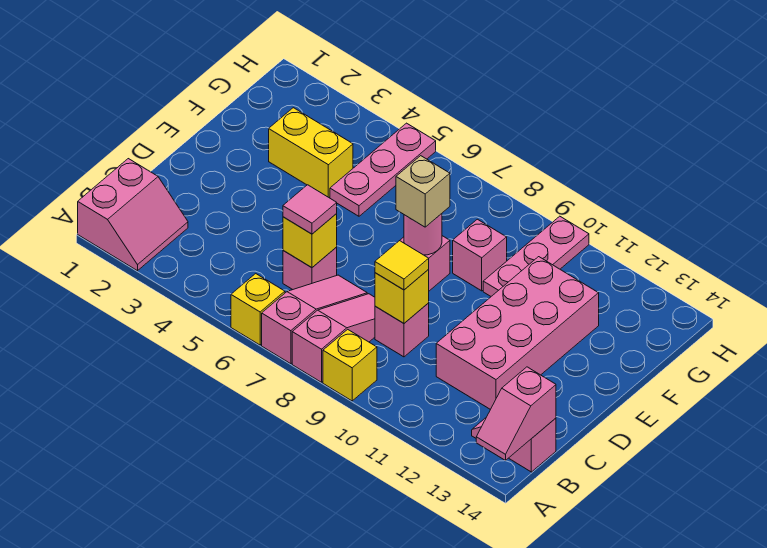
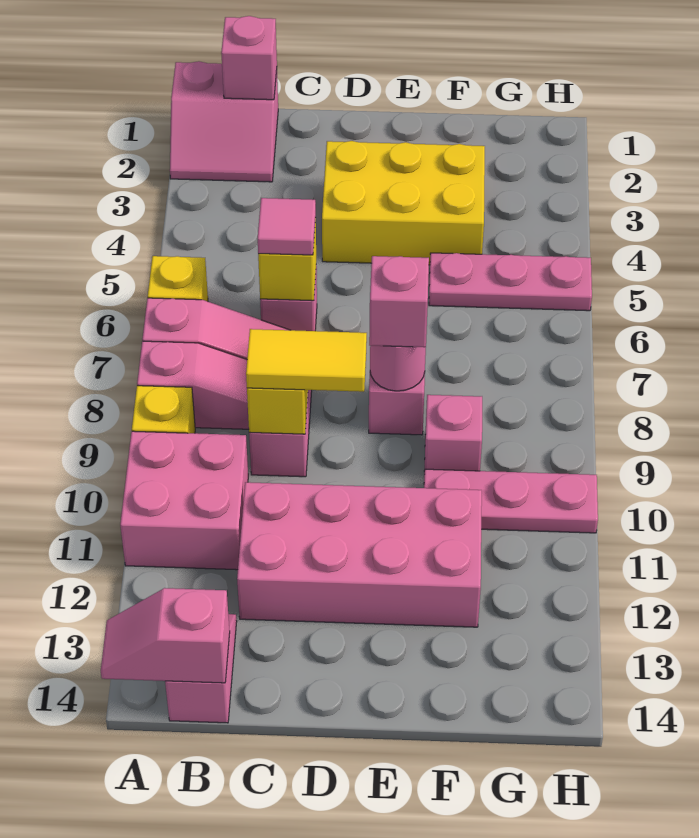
none -> pink brick A10:B11 level 1
none -> pink brick B1 level 2
yellow tile C9 level 3 -> yellow tile C9:D9 level 3
tan brick E8 level 3 -> pink brick E8 level 3
yellow brick F3:F4 level 1 -> yellow brick D3:F4 level 1

